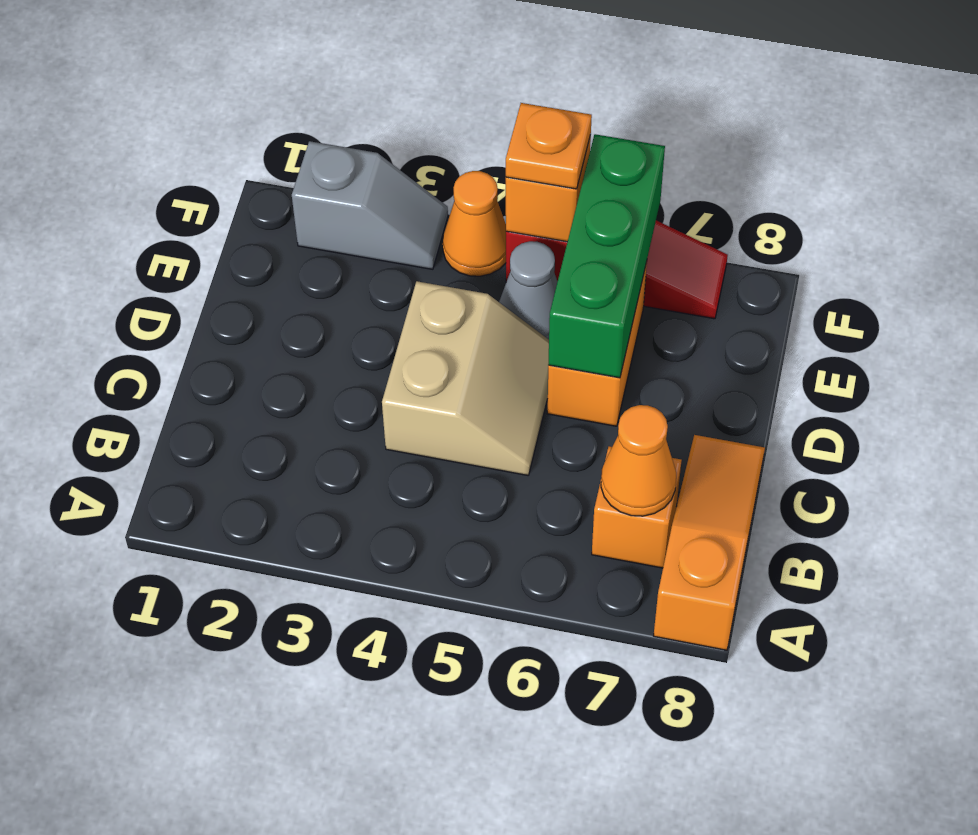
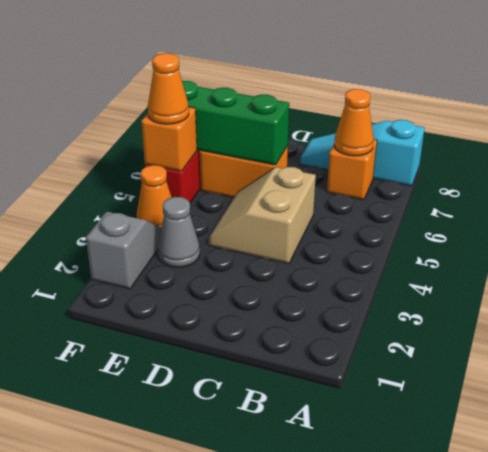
orange slope A8:C8 level 1 top A -> cyan slope A8:C8 level 1 top A
tan slope C4:D5 level 1 top 4 -> tan slope C4:D5 level 1 top C
grey cone E5 level 1 -> grey cone E3 level 1
orange plate F5 level 3 -> orange cone F5 level 3

